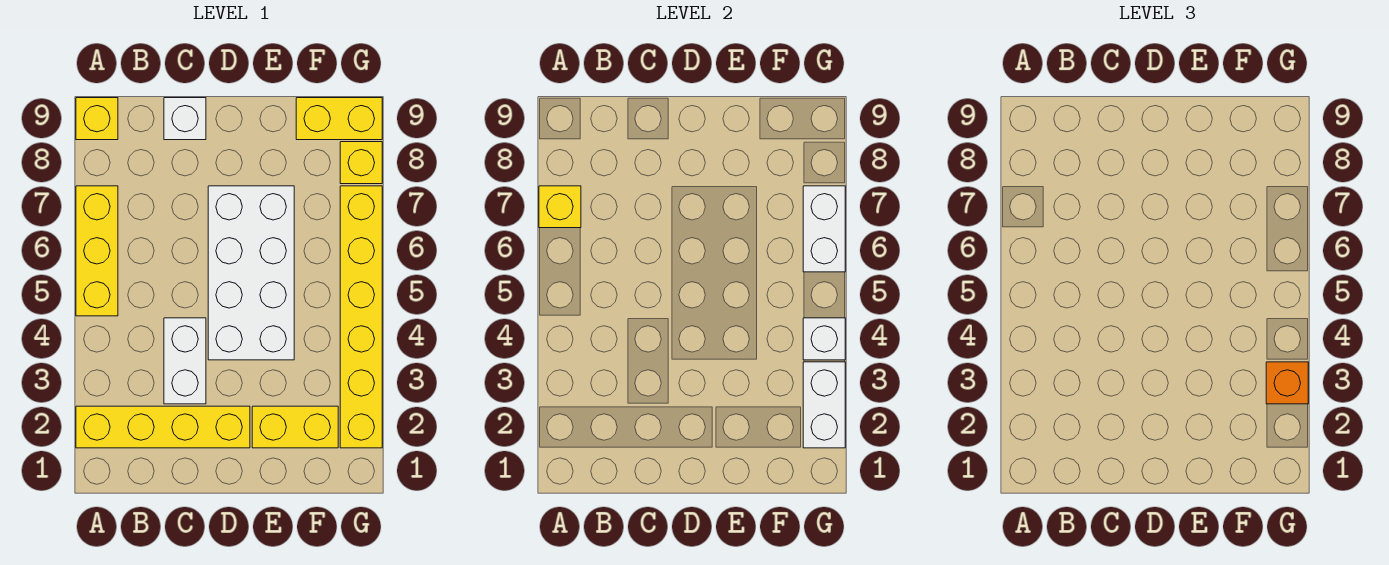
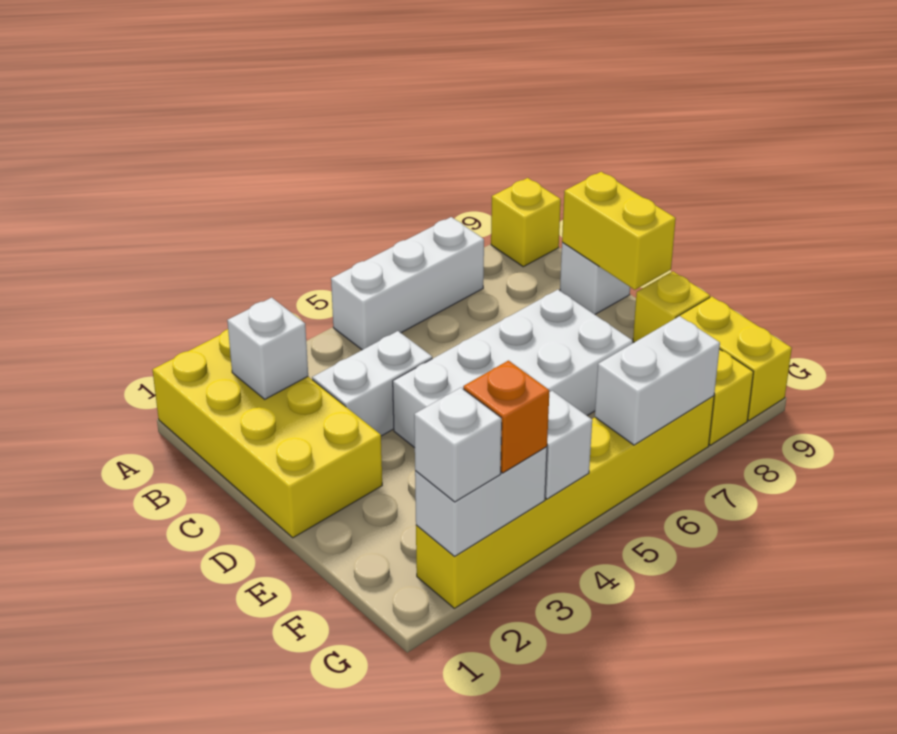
yellow brick A2:D2 level 1 -> yellow brick A1:D2 level 1
yellow brick A5:A7 level 1 -> white brick A5:A7 level 1
yellow brick A7 level 2 -> yellow brick E9 level 1
none -> white brick B2 level 2
yellow brick E2:F2 level 1 -> yellow brick C9:D9 level 2
none -> white brick G2 level 3

